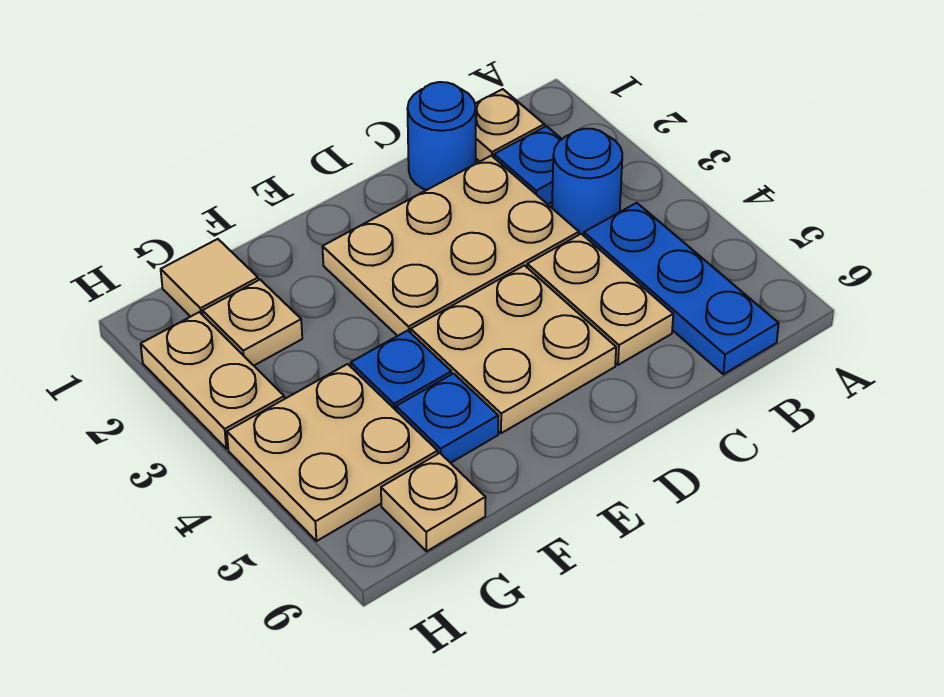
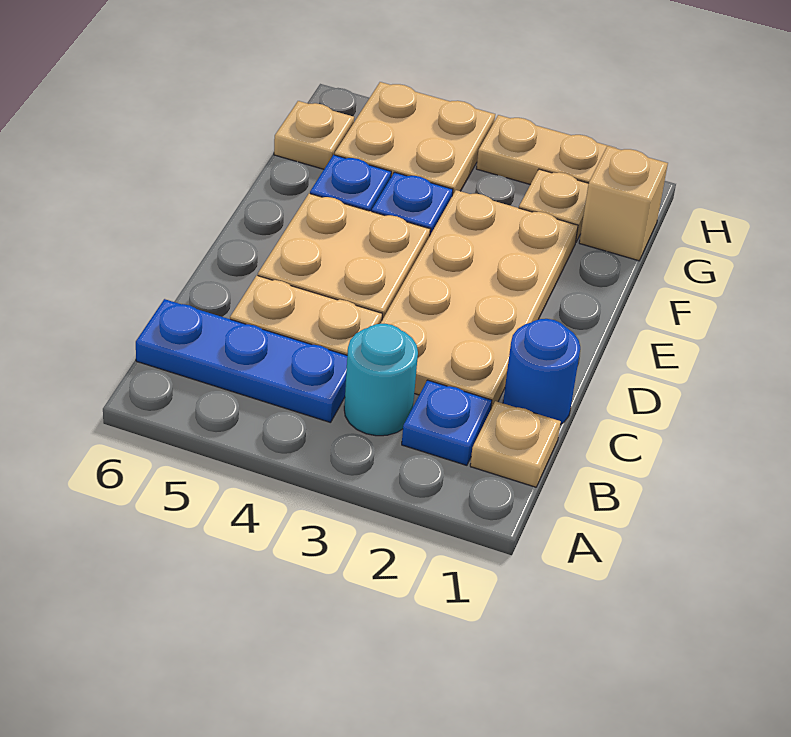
blue round brick B3 level 1 -> cyan round brick B3 level 1
tan plate C2:E3 level 1 -> tan plate C2:F3 level 1
tan tile G1 level 1 -> tan brick G1 level 1

